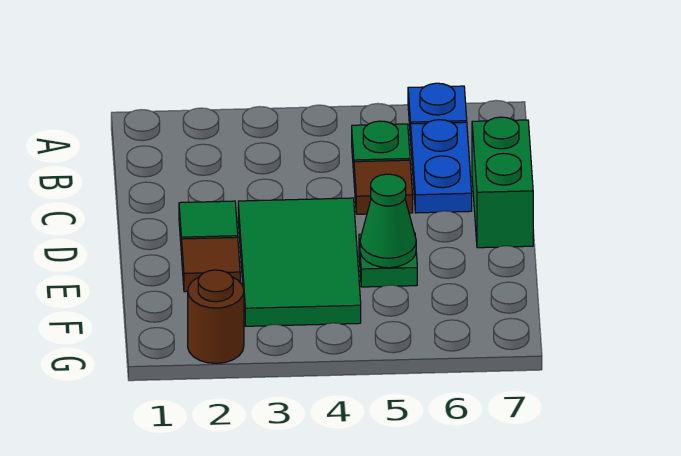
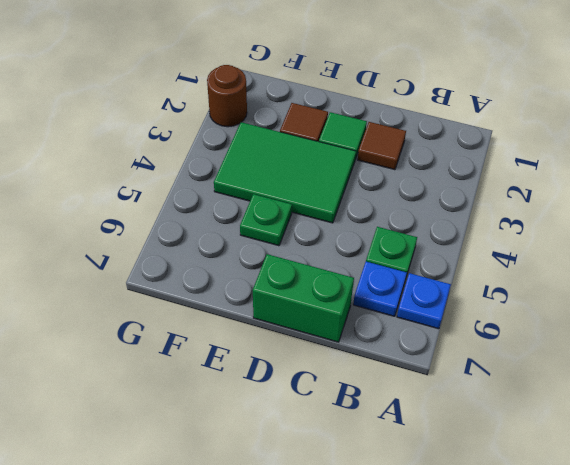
blue plate B6:C6 level 1 -> blue plate B6 level 1
brown tile C5 level 1 -> brown tile C2 level 1
green cone E5 level 2 -> none

